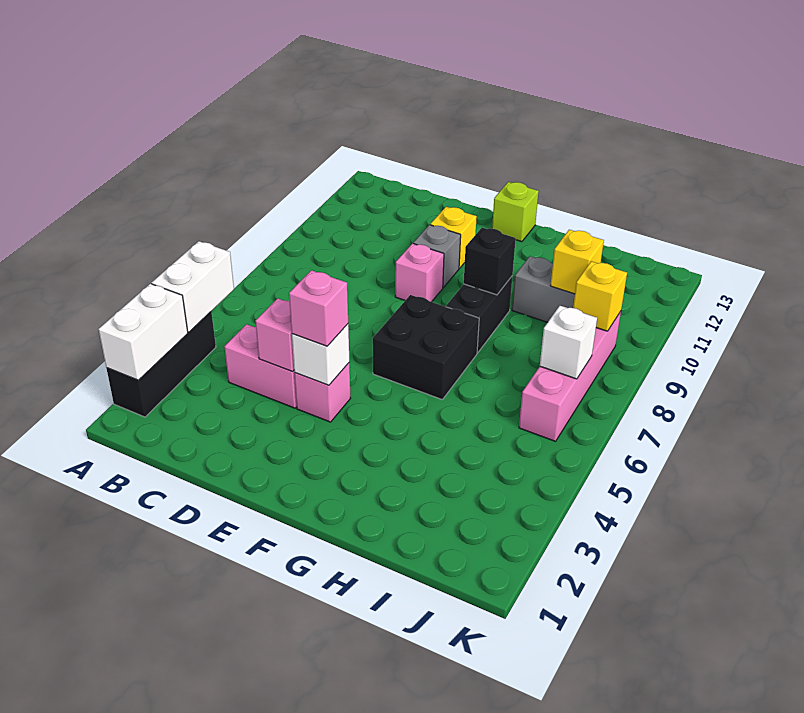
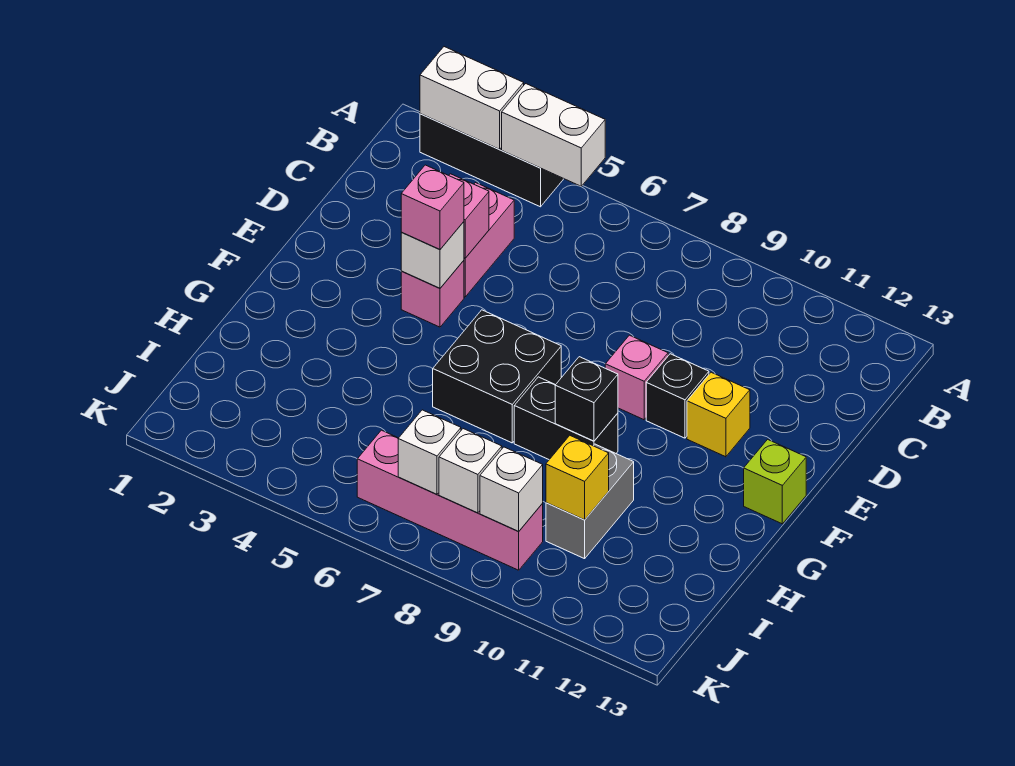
grey brick E10 level 1 -> black brick E10 level 1
none -> white brick J8 level 2
yellow brick J9 level 2 -> white brick J9 level 2

